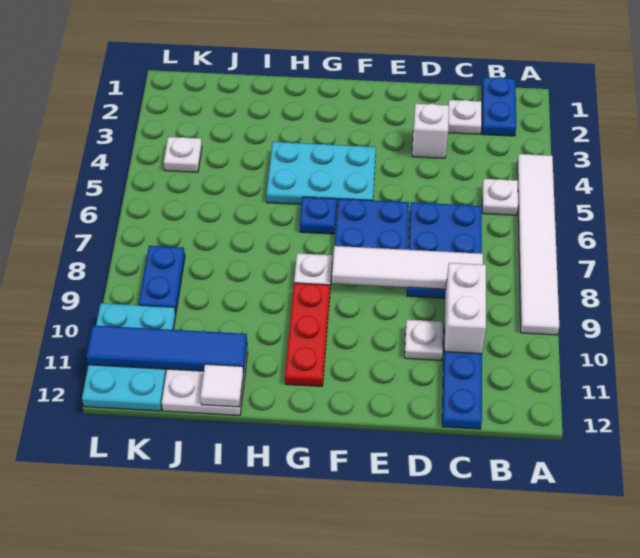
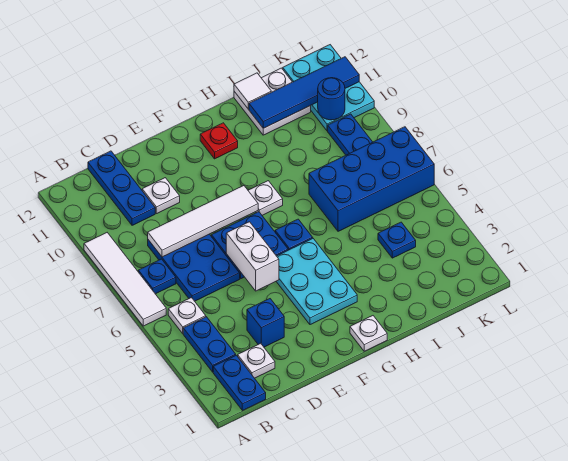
white tile A4:A9 level 1 -> white tile A6:A9 level 1
none -> blue plate B3:B4 level 1
none -> blue plate B7 level 1
white brick C9:C10 level 2 -> white brick E5:E6 level 2
white brick D3 level 1 -> blue brick D3 level 1
cyan plate F4:H5 level 1 -> cyan plate F3:G5 level 1
red plate G9:G11 level 1 -> red plate G11 level 1
none -> blue brick I6:L7 level 1
none -> blue plate J4 level 1
white plate K4 level 1 -> white plate G1 level 1
none -> blue round brick K10 level 2

